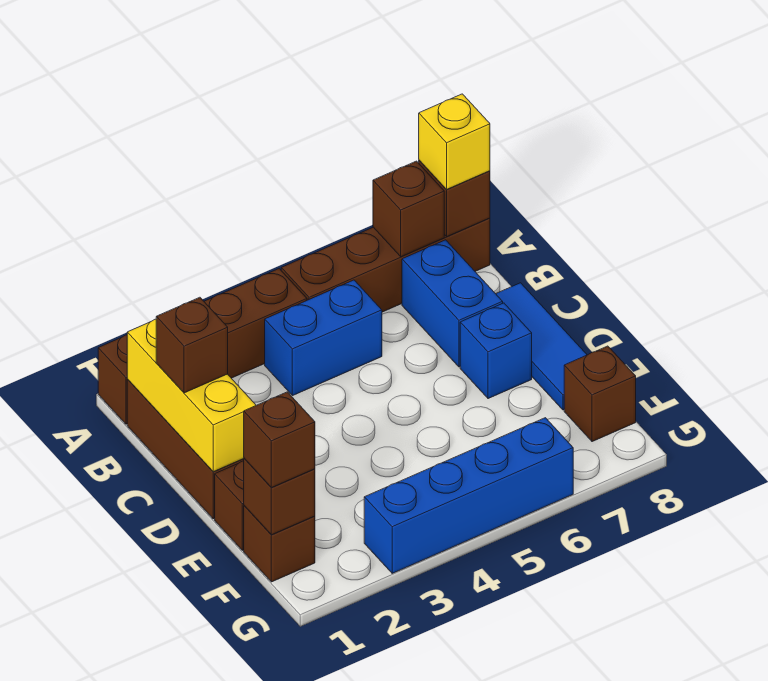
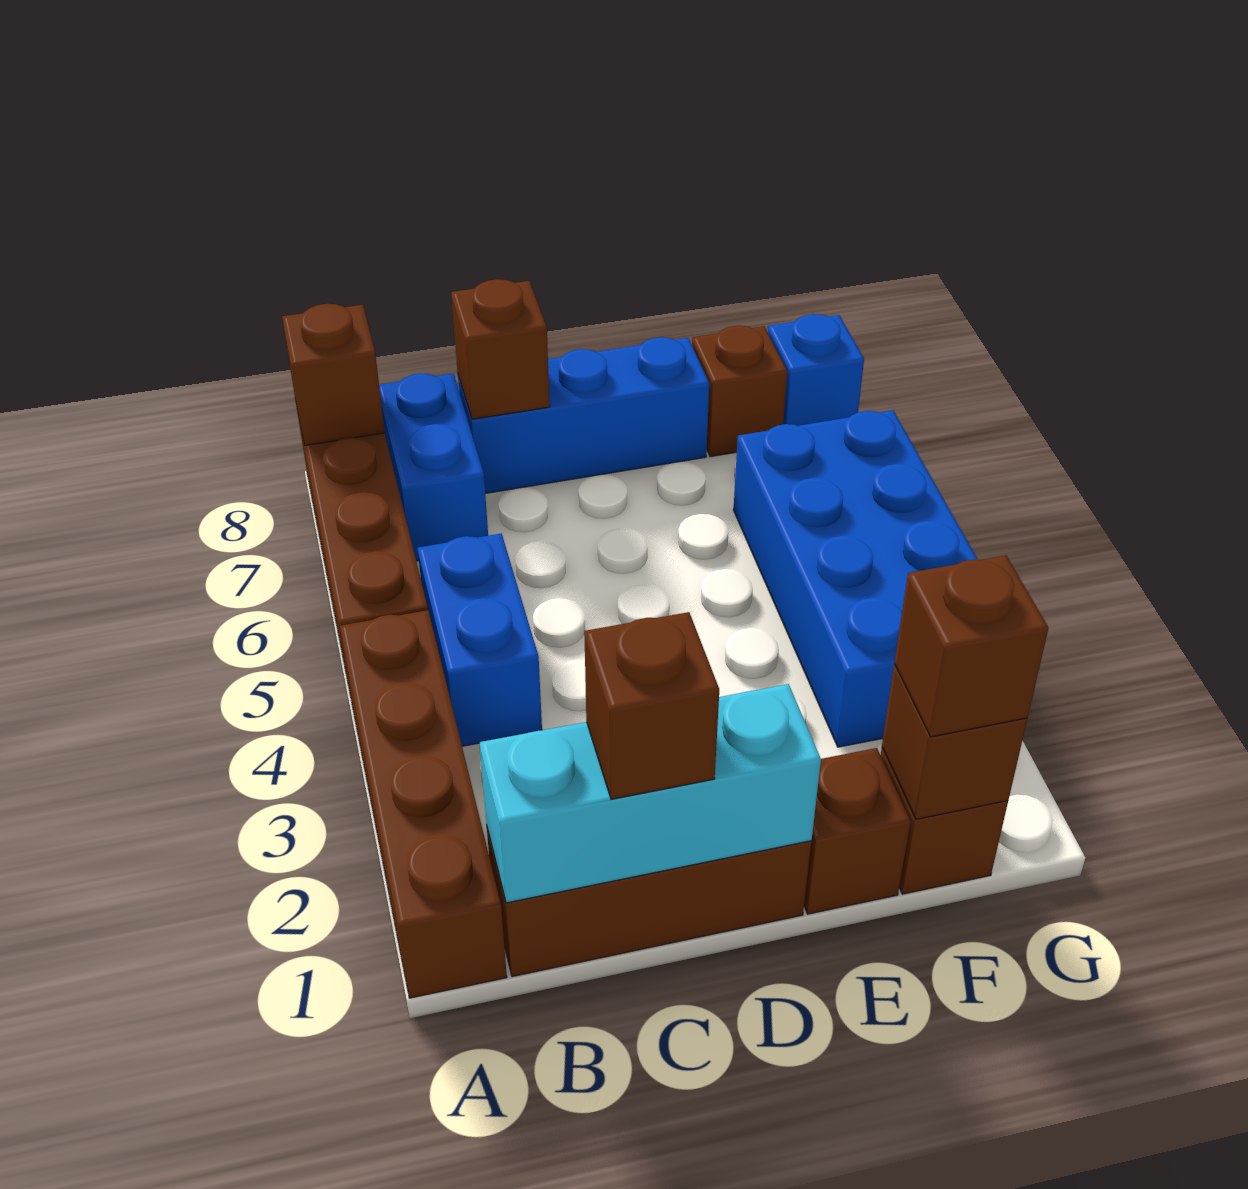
brown brick A7 level 2 -> brown brick C8 level 2
yellow brick A8 level 3 -> none
yellow brick B1:D1 level 2 -> cyan brick B1:D1 level 2
blue brick B7:C7 level 1 -> blue brick B7:B8 level 1
blue tile C8:E8 level 1 -> blue brick C8:E8 level 1
blue brick D7 level 1 -> blue brick G8 level 1
blue brick G3:G6 level 1 -> blue brick F3:G6 level 1

